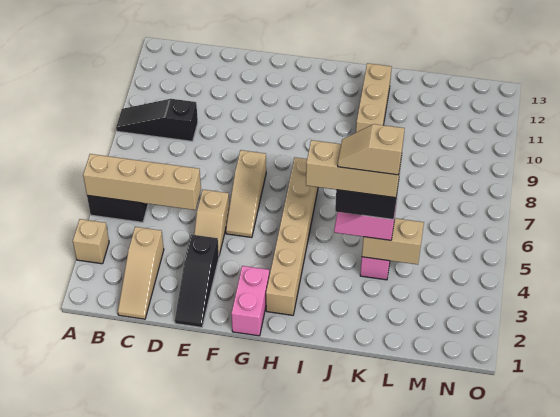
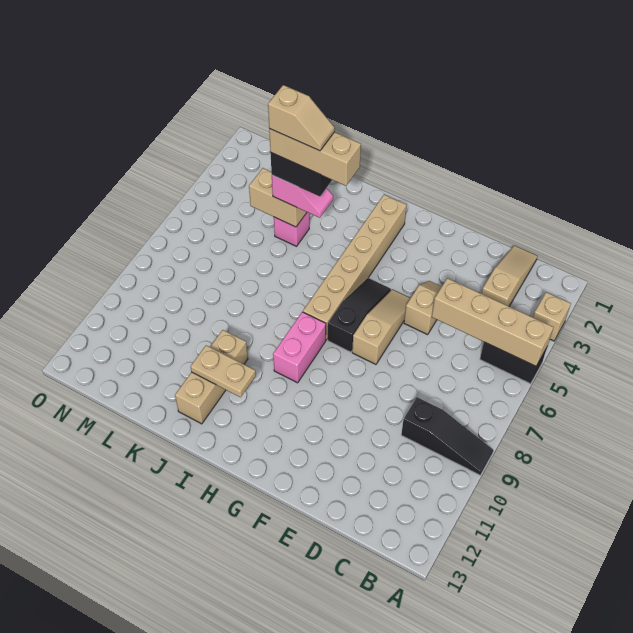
black slope E1:E3 level 1 top 3 -> black slope G5:G7 level 1 top 7
pink brick G1:G2 level 1 -> pink brick H8:H9 level 1
none -> tan plate I11:J11 level 2

